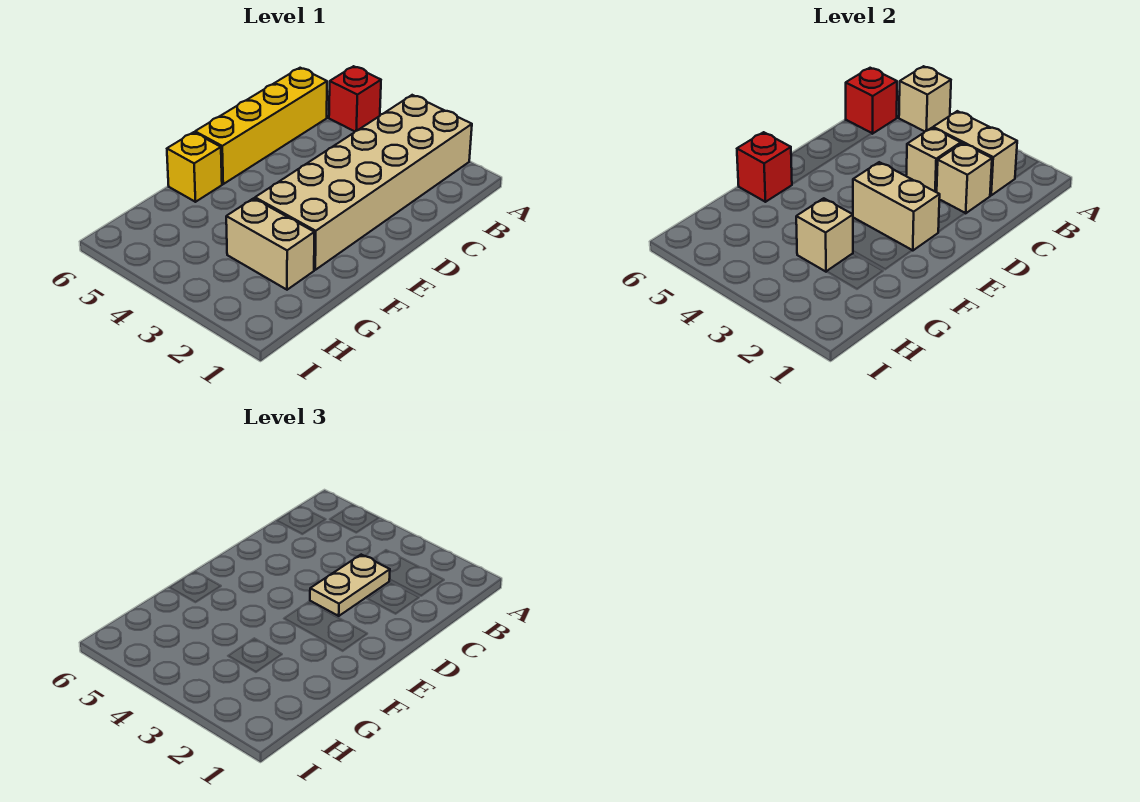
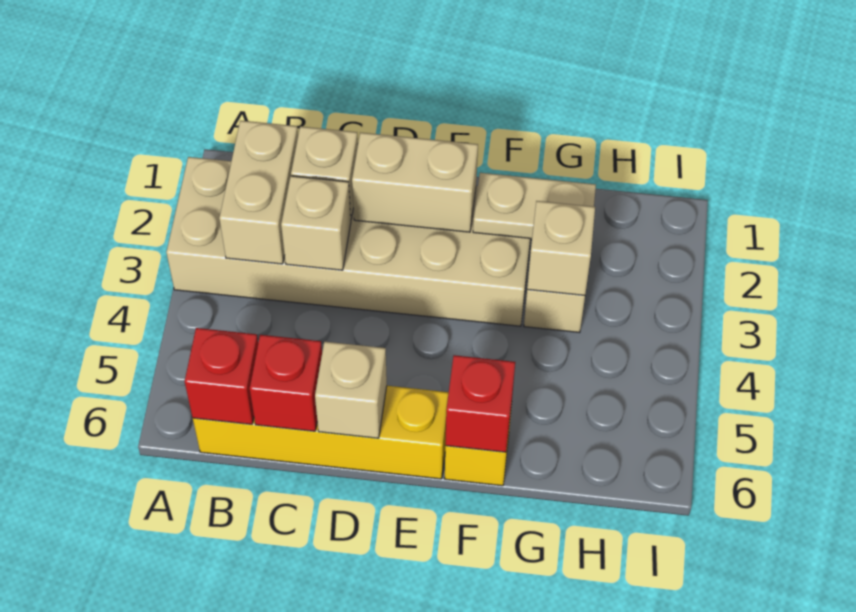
red brick A5 level 1 -> red brick C6 level 2
tan brick A5 level 2 -> tan brick D6 level 2
tan plate C3:D3 level 3 -> tan plate F2:G2 level 2
tan brick E2:E3 level 2 -> tan brick D2:E2 level 2

